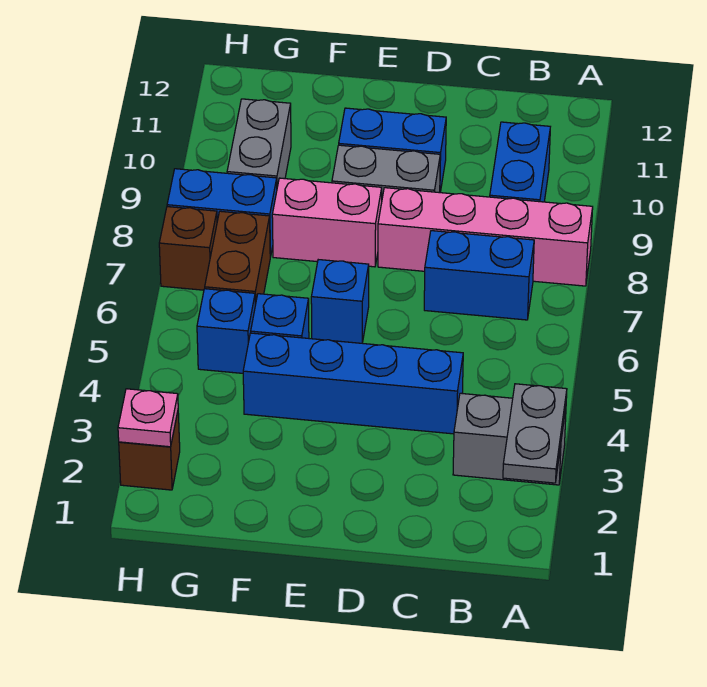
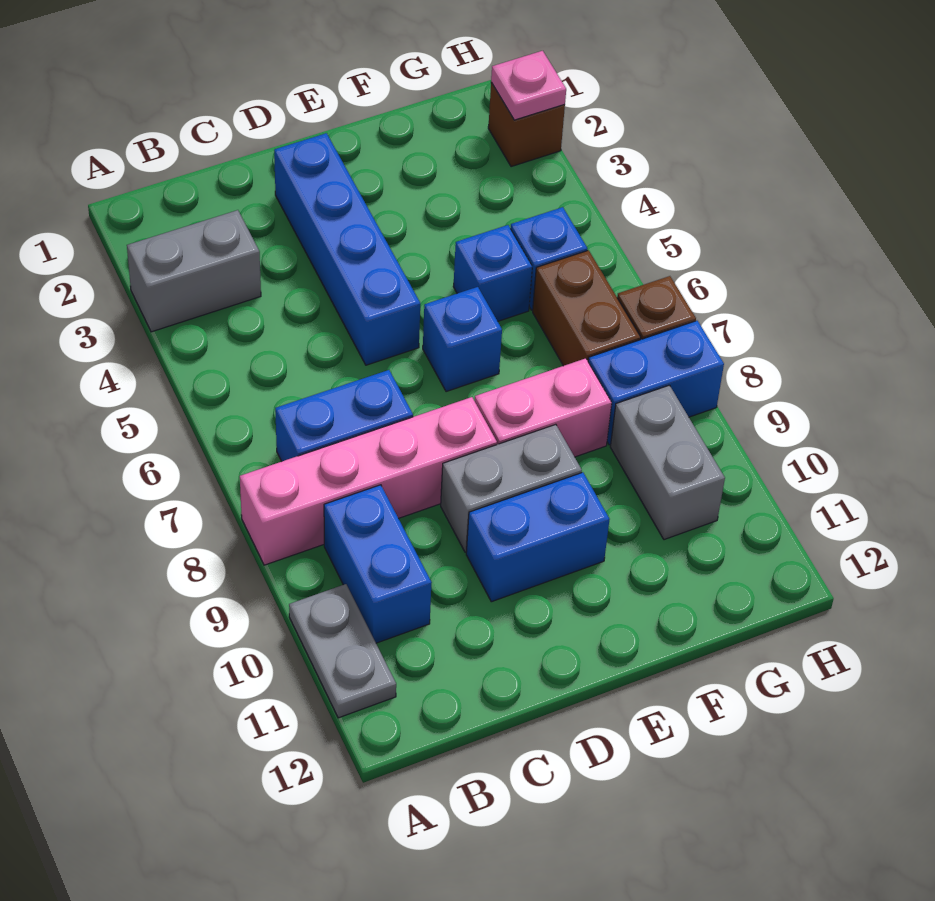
grey plate A2:A3 level 2 -> grey plate A10:A11 level 1
blue brick C4:F4 level 1 -> blue brick D2:D5 level 1

